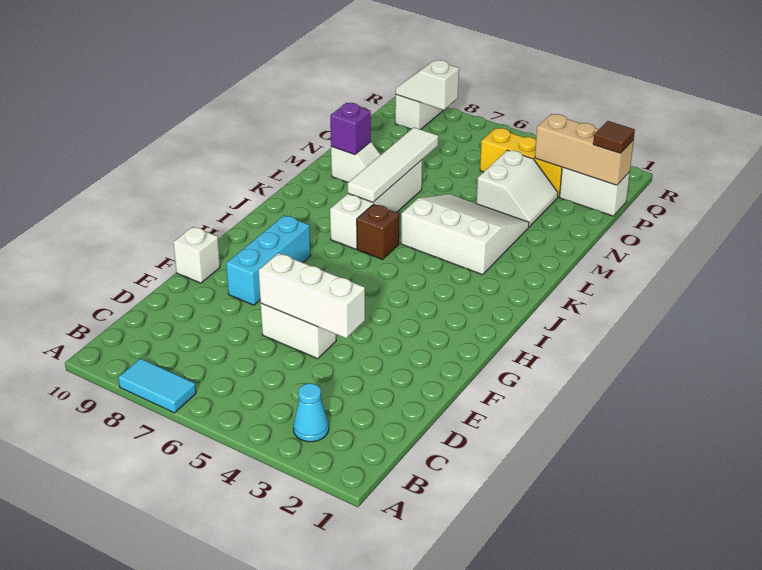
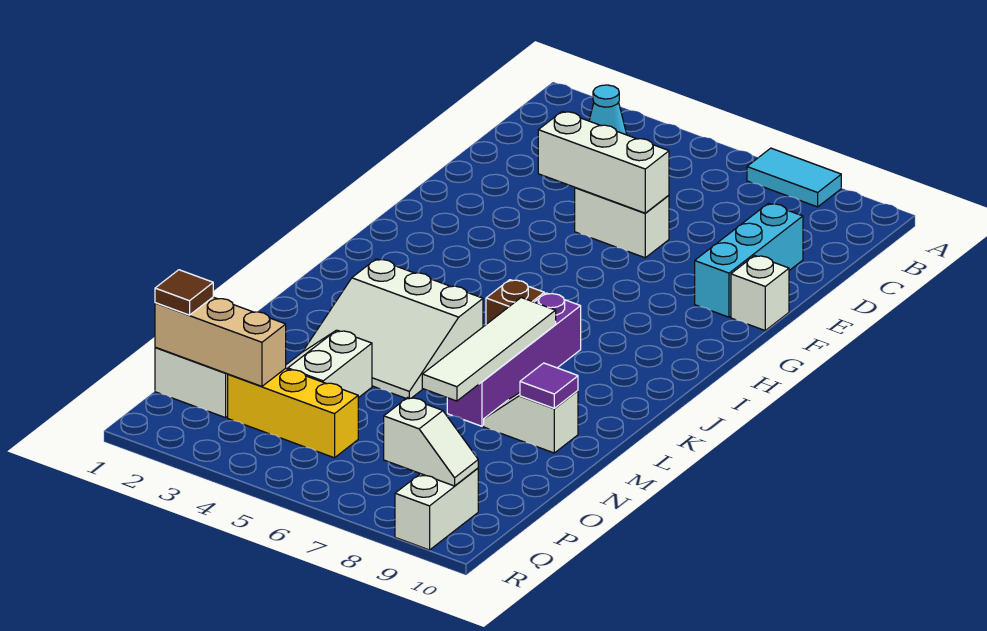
cyan brick F8:H8 level 1 -> cyan brick D9:F9 level 1
white brick J7:M7 level 1 -> purple brick J7:M7 level 1
purple brick M9 level 2 -> purple tile M9 level 2

